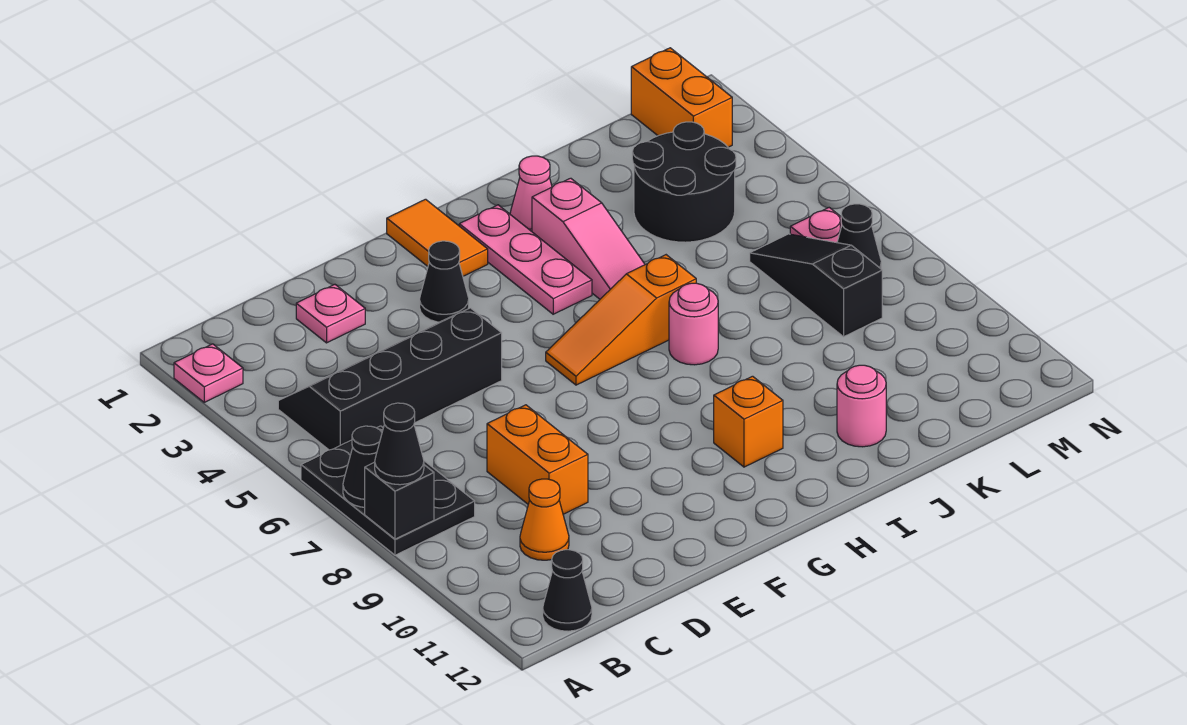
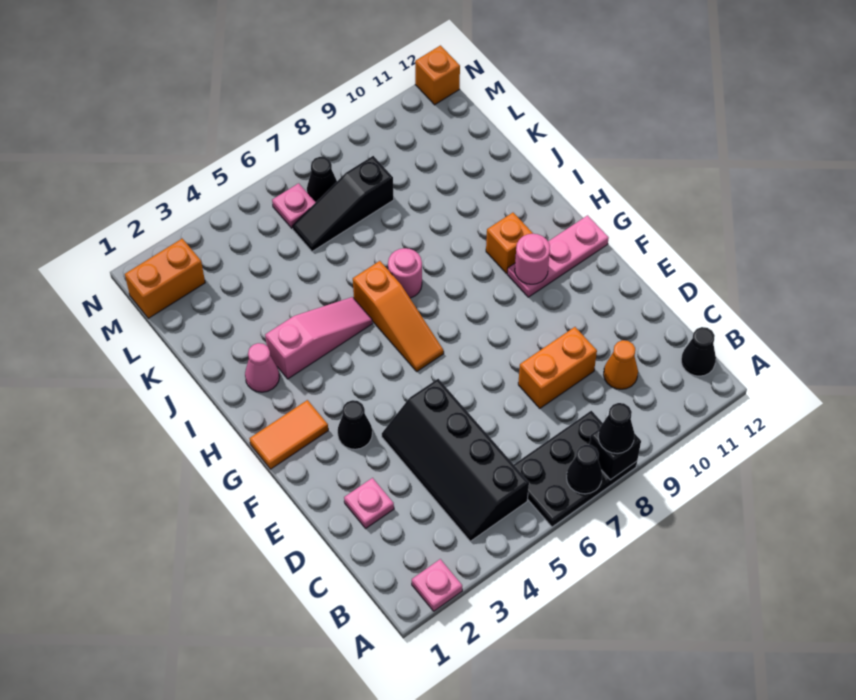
pink plate H2:H4 level 1 -> pink plate G10:G12 level 1
pink round brick J11 level 1 -> pink round brick G10 level 2
black round brick K3:L4 level 1 -> none
none -> orange brick N12 level 1

